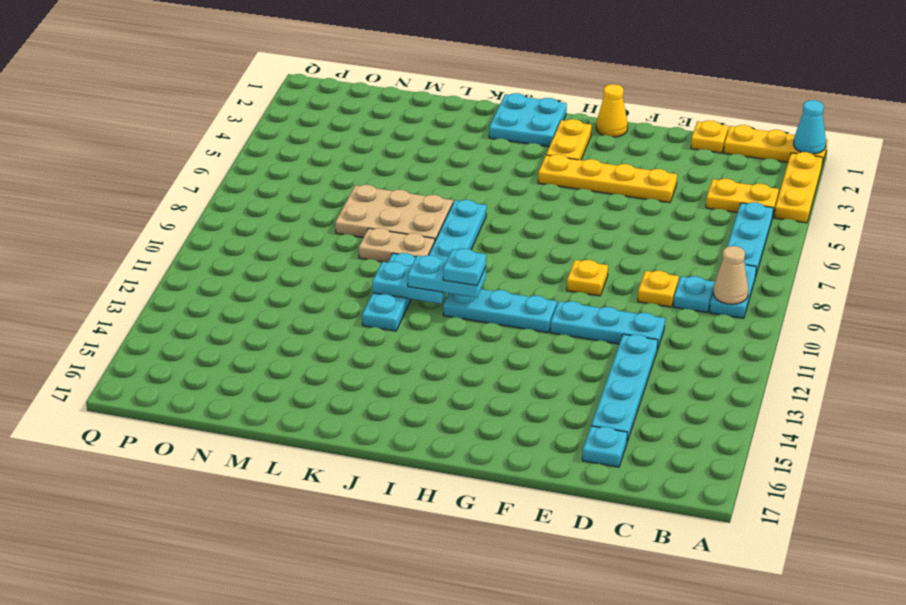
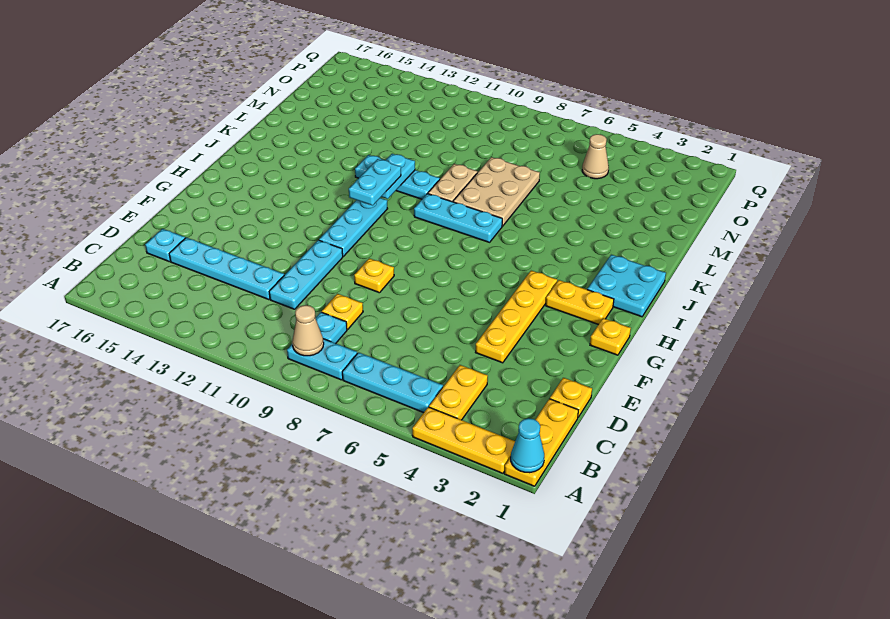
yellow cone G1 level 1 -> yellow plate G1 level 1
cyan plate I11 level 4 -> none
none -> tan cone O5 level 1

